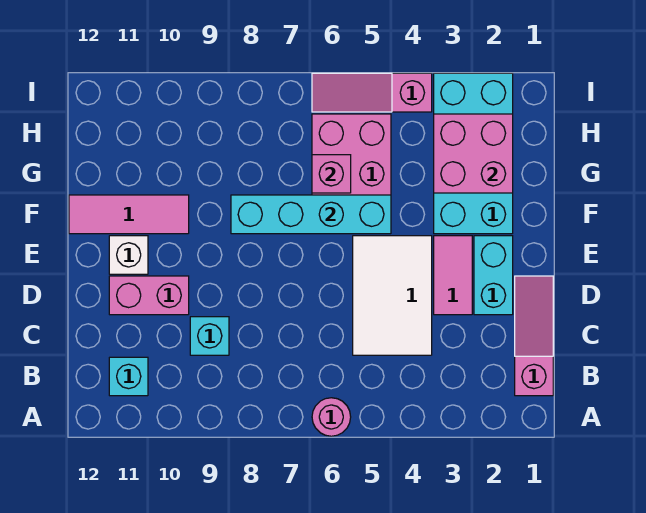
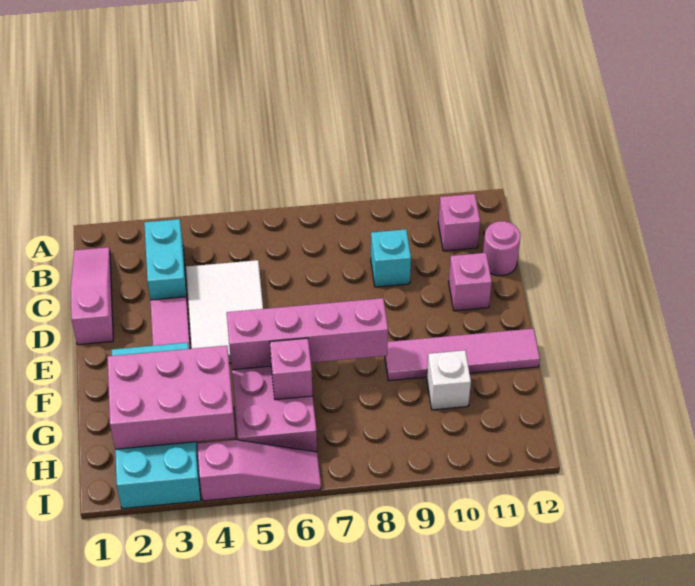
pink round brick A6 level 1 -> pink round brick C12 level 1
pink slope B1:D1 level 1 top B -> pink slope B1:D1 level 1 top D
cyan brick B11 level 1 -> pink brick B11 level 1
cyan brick D2:E2 level 1 -> cyan brick B3:C3 level 1
pink brick D10:D11 level 1 -> pink brick D11 level 1
white brick E11 level 1 -> white brick G10 level 1
cyan brick F5:F8 level 2 -> pink brick F5:F8 level 2
pink tile F10:F12 level 1 -> pink tile F9:F12 level 1
pink brick G2:H3 level 2 -> pink brick G2:H4 level 2

